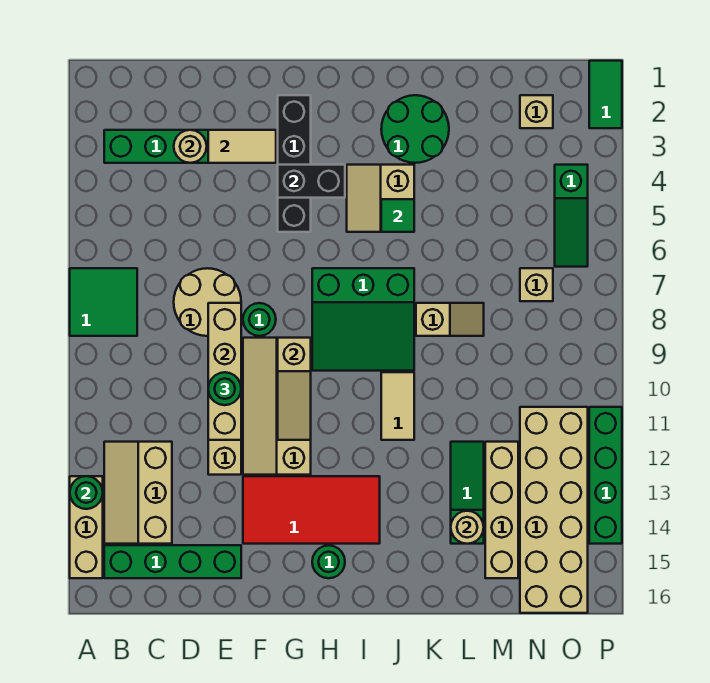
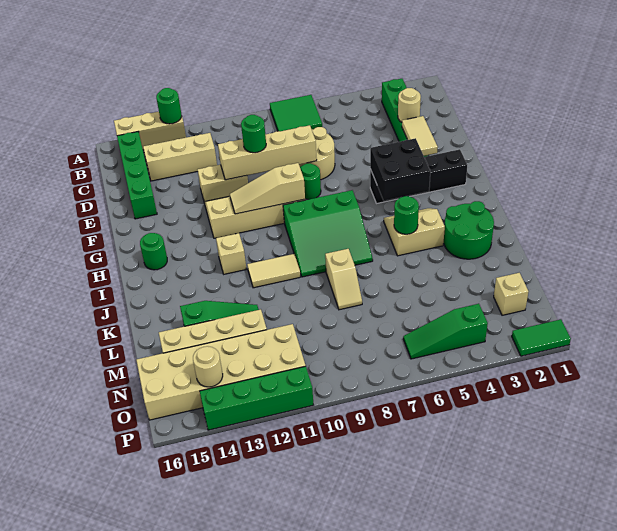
red tile F13:I14 level 1 -> none
black brick G4:H4 level 2 -> black brick G4:H5 level 2
green slope H7:J9 level 1 top 7 -> green slope H7:J9 level 1 top H
green tile J5 level 2 -> green round brick J5 level 2
tan round brick L14 level 2 -> tan round brick O14 level 2
tan brick N7 level 1 -> tan brick I12 level 1

